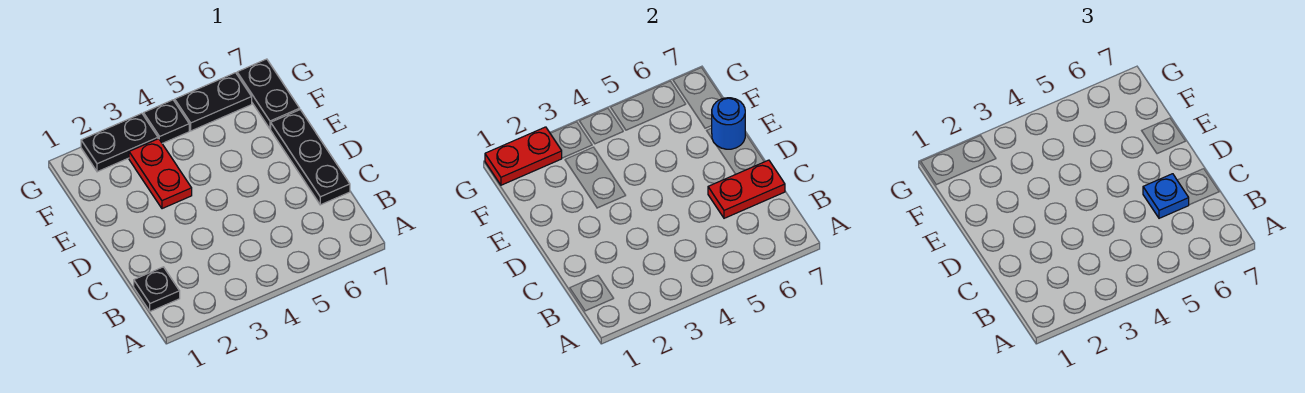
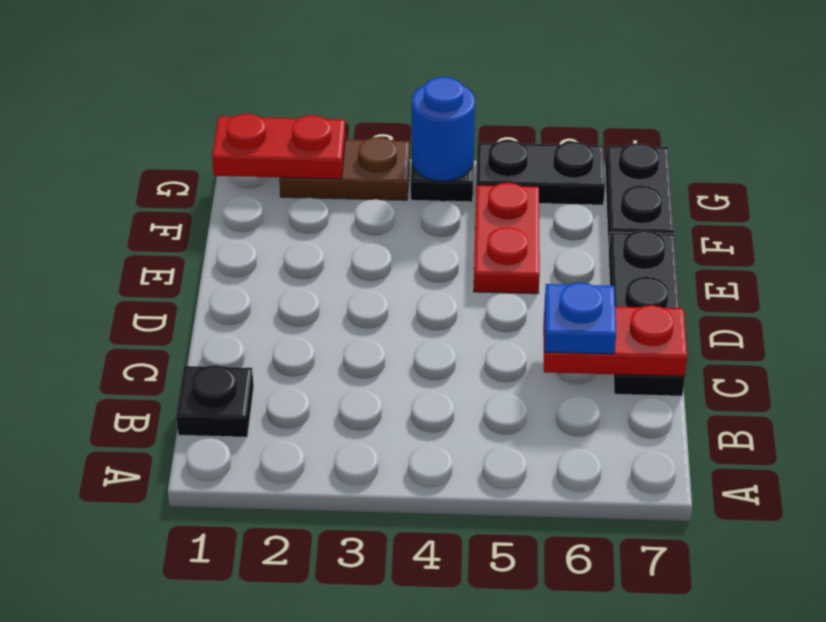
red plate E3:F3 level 1 -> red plate E5:F5 level 1
blue round brick E7 level 2 -> blue round brick G4 level 2
black plate G2:G3 level 1 -> brown plate G2:G3 level 1

